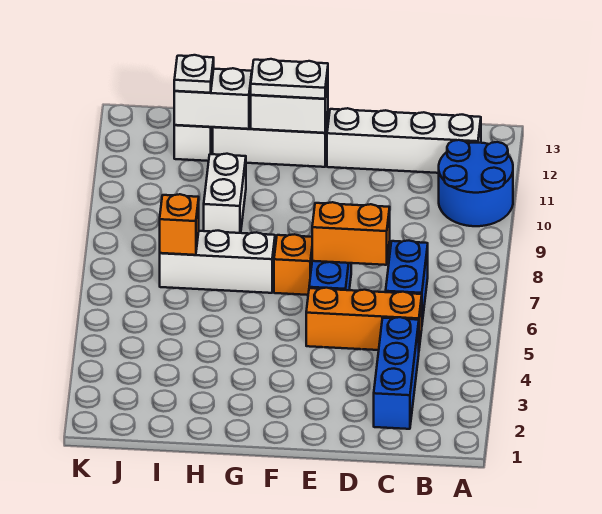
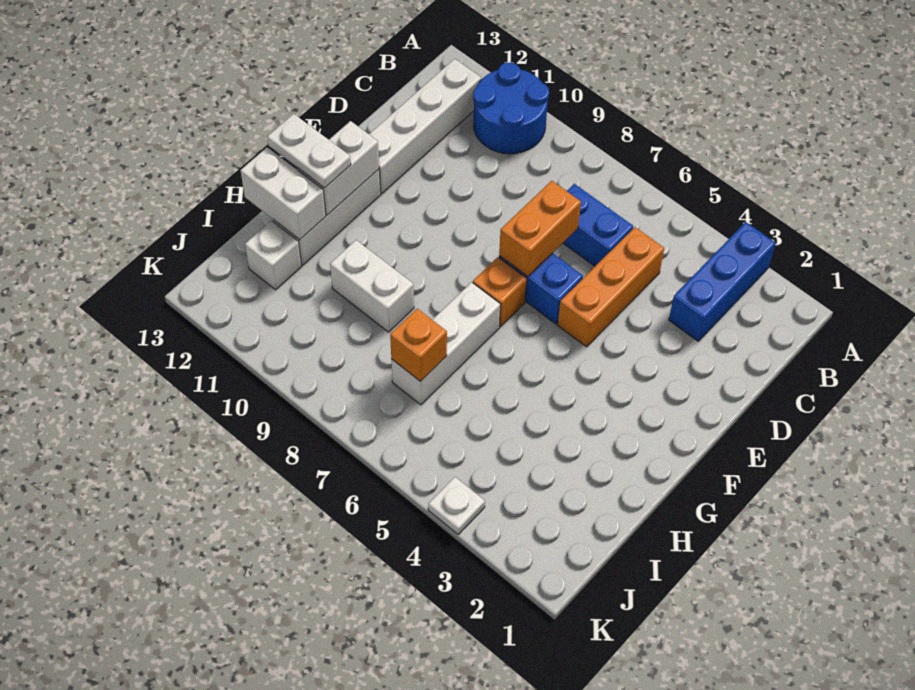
blue brick C2:C4 level 1 -> blue brick A3:C3 level 1
white plate F12:G12 level 3 -> white plate G12:G13 level 3
white brick H12:I12 level 2 -> white brick H12:H13 level 2
white plate I12 level 3 -> white plate K4 level 1

